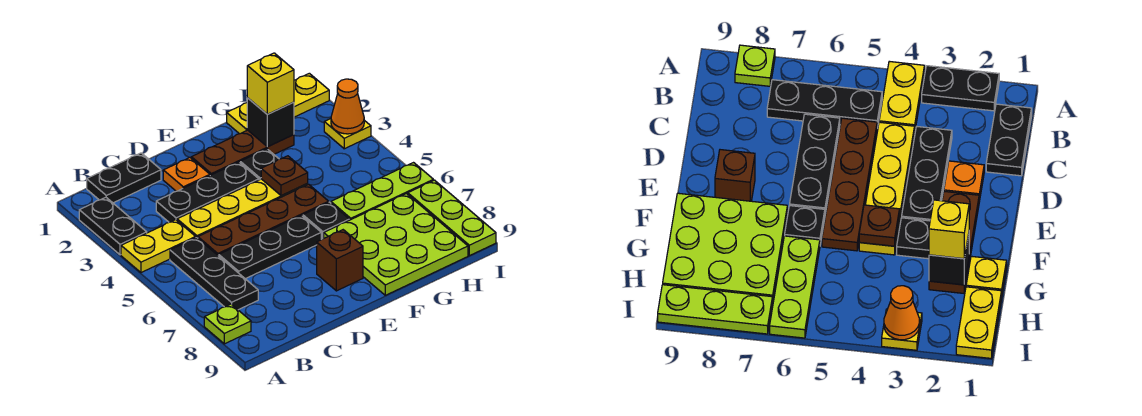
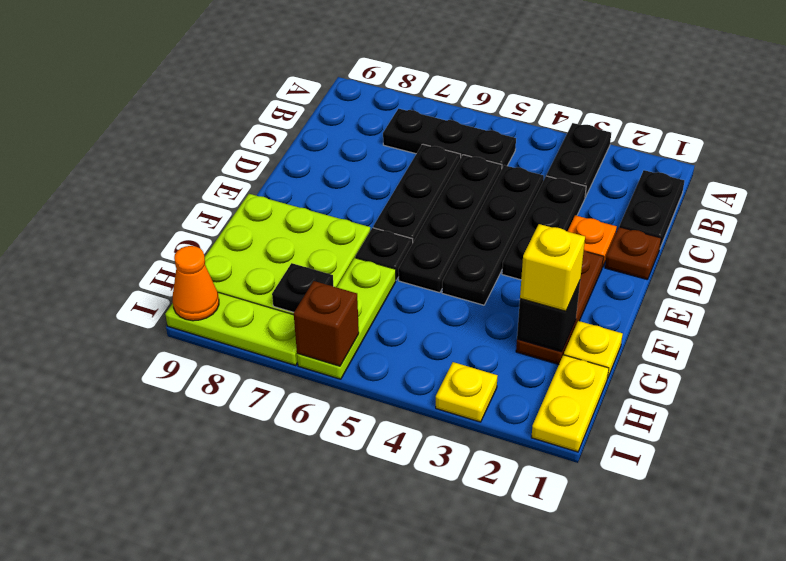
black plate A2:A3 level 1 -> black plate A3:B3 level 1
yellow plate A4:B4 level 1 -> none
lime plate A8 level 1 -> none
yellow plate C4:F4 level 1 -> black plate C4:F4 level 1
brown plate C5:F5 level 1 -> black plate C5:F5 level 1
brown brick E8 level 1 -> brown brick I6 level 2
black plate F3 level 1 -> black plate H7 level 2
brown plate F4 level 2 -> brown plate D1 level 1
orange cone I3 level 2 -> orange cone I9 level 2

